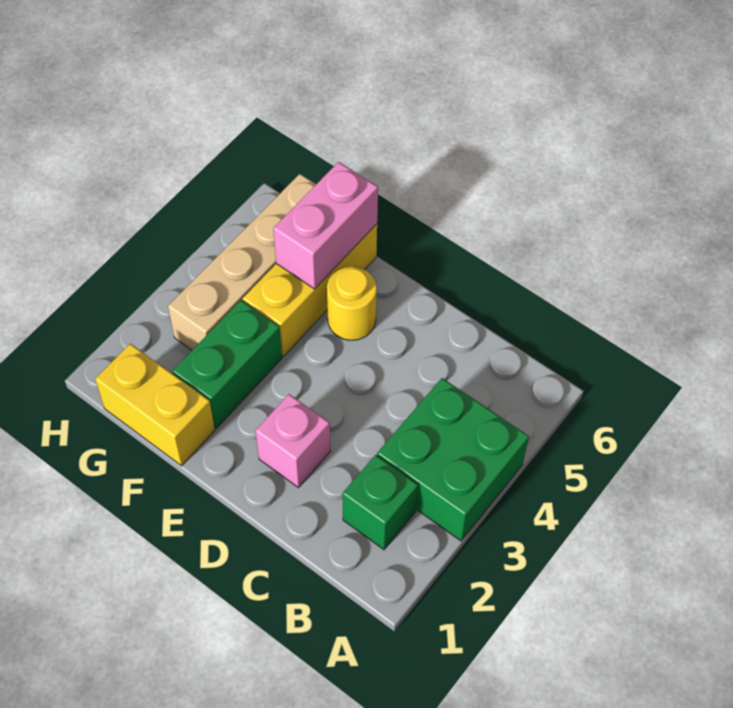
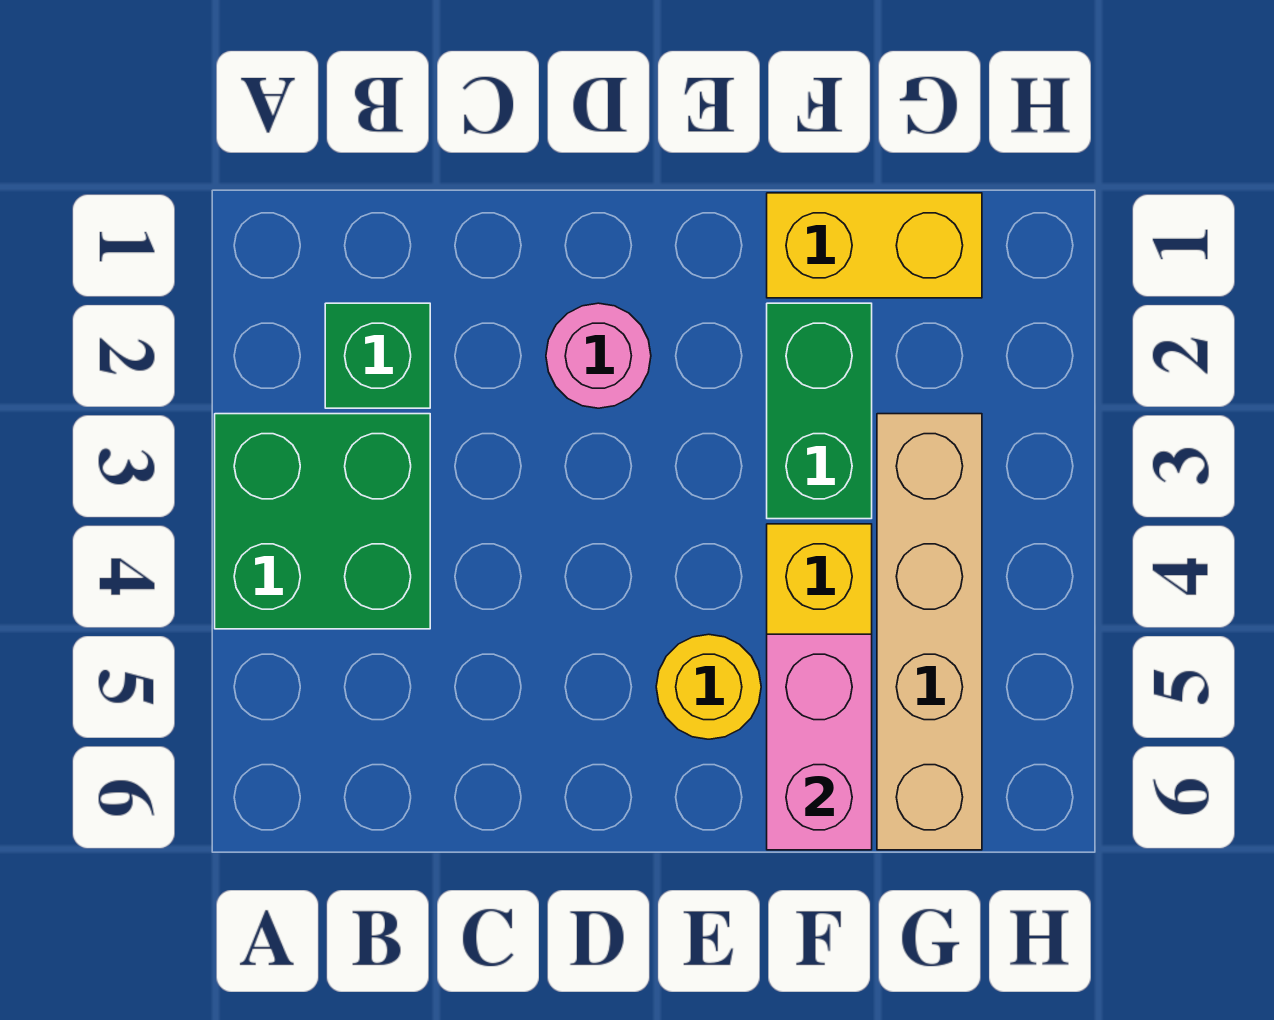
pink brick D2 level 1 -> pink round brick D2 level 1

